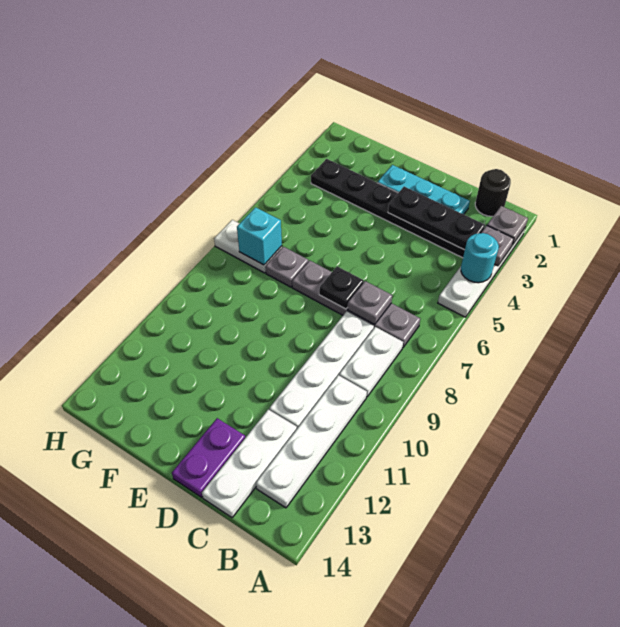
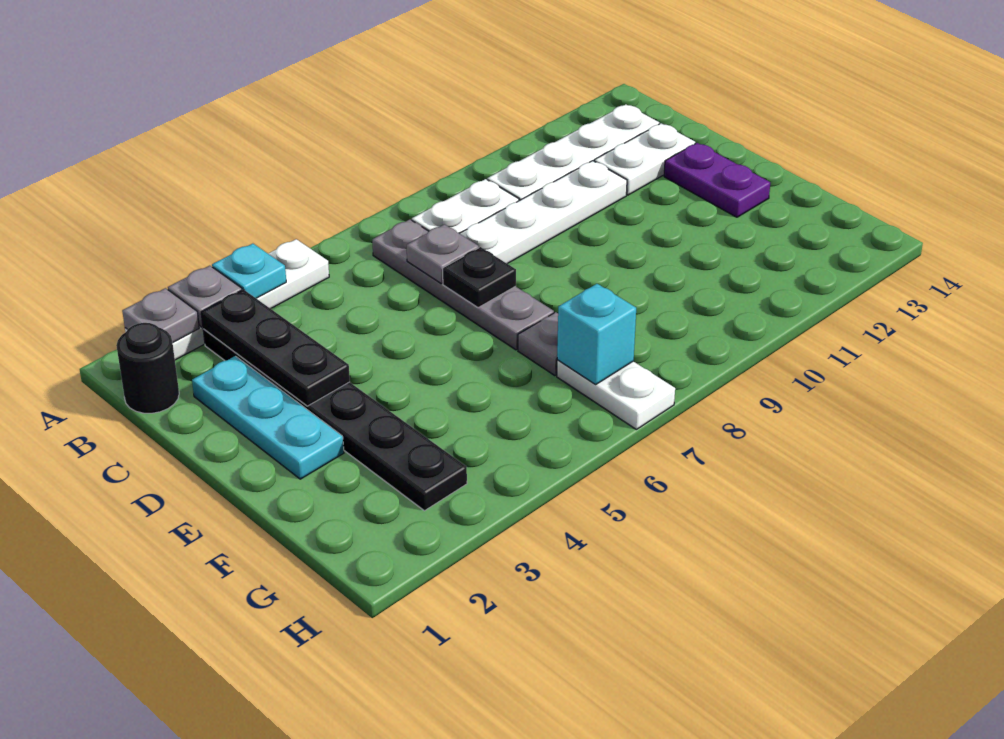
cyan round brick A4 level 2 -> cyan plate A4 level 2
white plate C12:C14 level 1 -> white plate C12:C13 level 1
purple plate D13:D14 level 1 -> purple plate D13:E13 level 1

